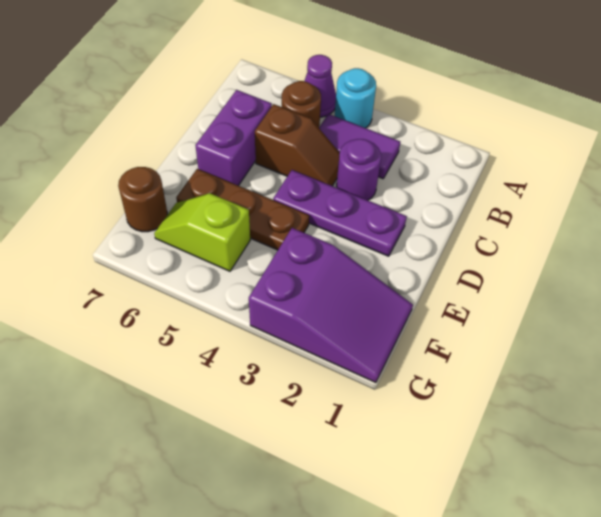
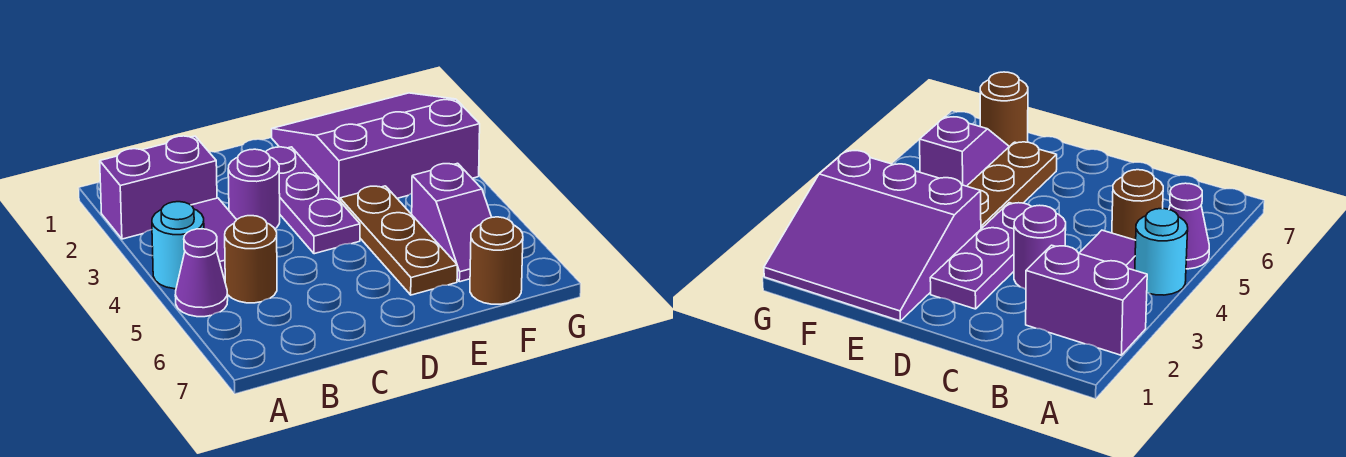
brown slope C4:C5 level 1 top 5 -> none
purple brick C6:D6 level 1 -> purple brick A2:B2 level 1
purple slope F1:G3 level 1 top 3 -> purple slope E1:G3 level 1 top 3
lime slope F5:F6 level 1 top 5 -> purple slope F5:F6 level 1 top 5

